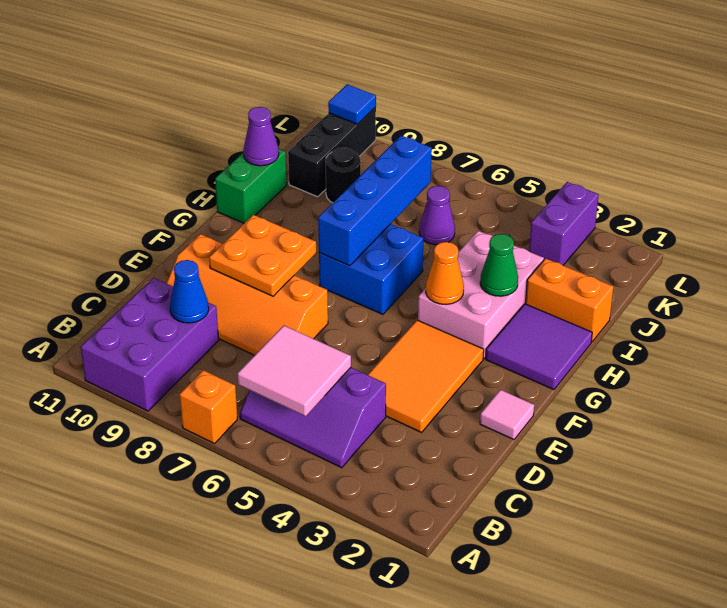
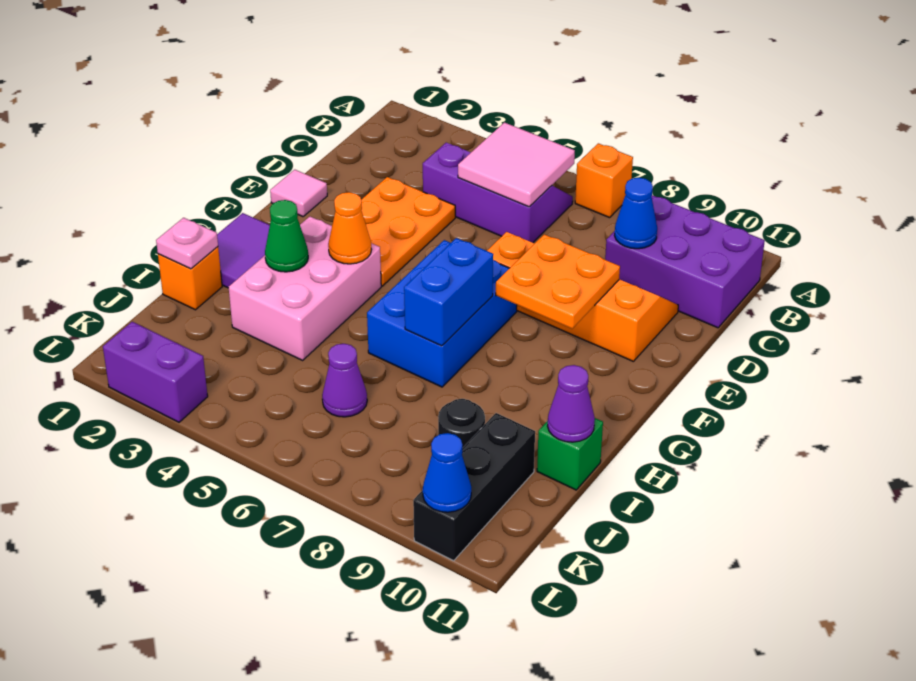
purple brick A9:C10 level 1 -> purple brick B9:C11 level 1
orange tile D3:F4 level 1 -> orange plate D3:F4 level 1
blue brick G6:H7 level 1 -> blue brick F6:H7 level 1
blue brick G7:J7 level 2 -> blue brick G7:H7 level 2
green brick H11:I11 level 1 -> green brick I11 level 1
orange brick I1:I2 level 1 -> orange brick I1 level 1
none -> pink plate I1 level 2
purple brick K3:L3 level 1 -> purple brick L2:L3 level 1
blue tile L10 level 2 -> blue cone L10 level 2

